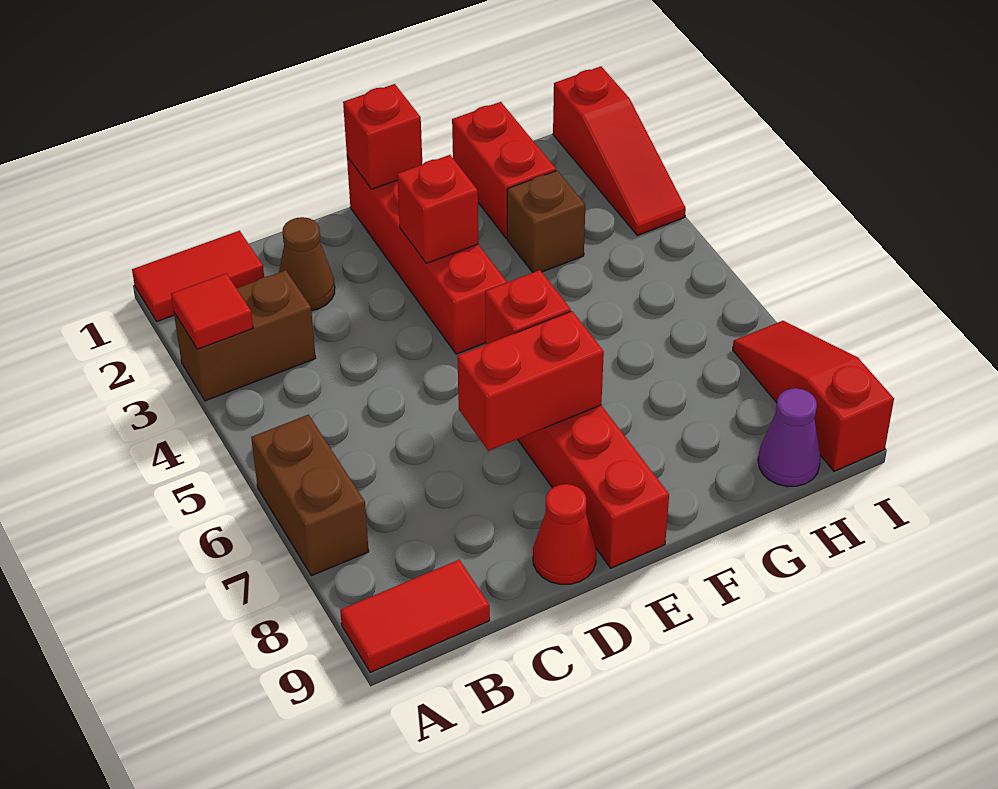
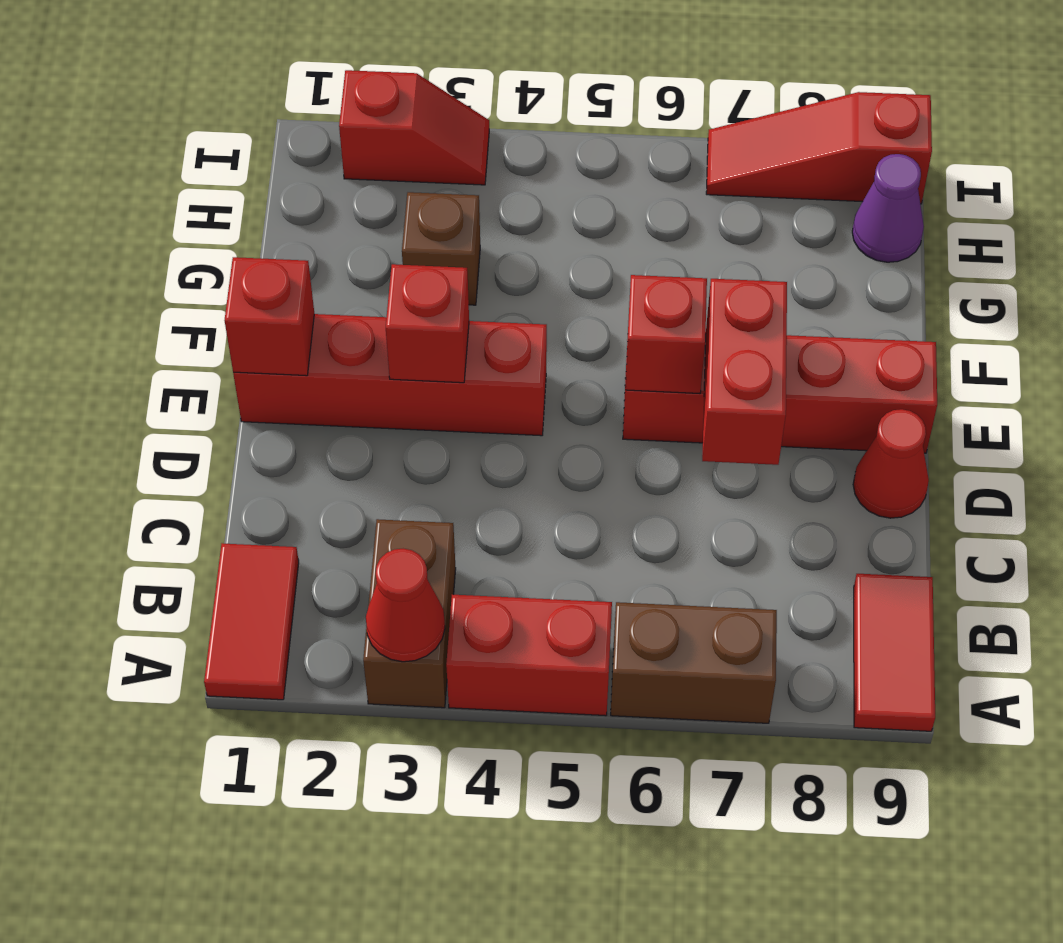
red tile A3 level 2 -> red cone A3 level 2
brown cone C2 level 1 -> none
red brick G1:G2 level 1 -> red brick A4:A5 level 1
red slope I1:I3 level 1 top 1 -> red slope I2:I3 level 1 top 2

